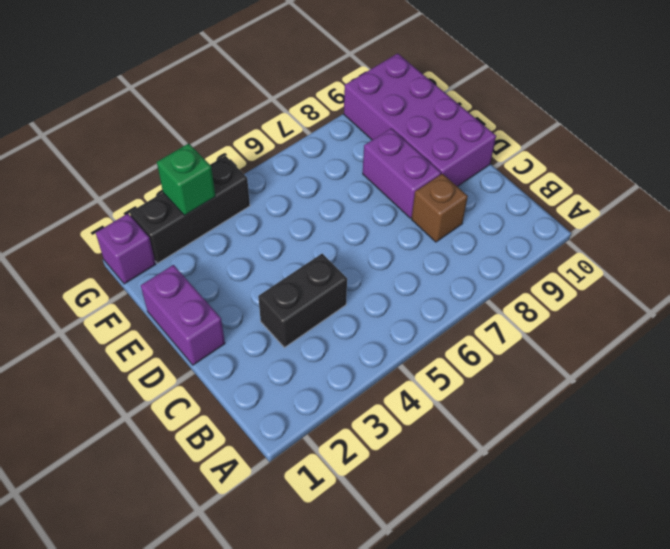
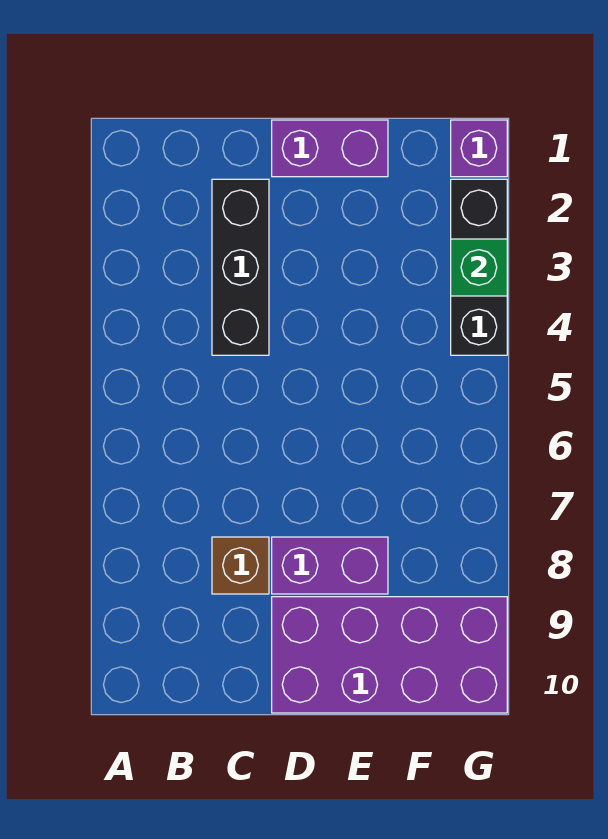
black brick C3:C4 level 1 -> black brick C2:C4 level 1

